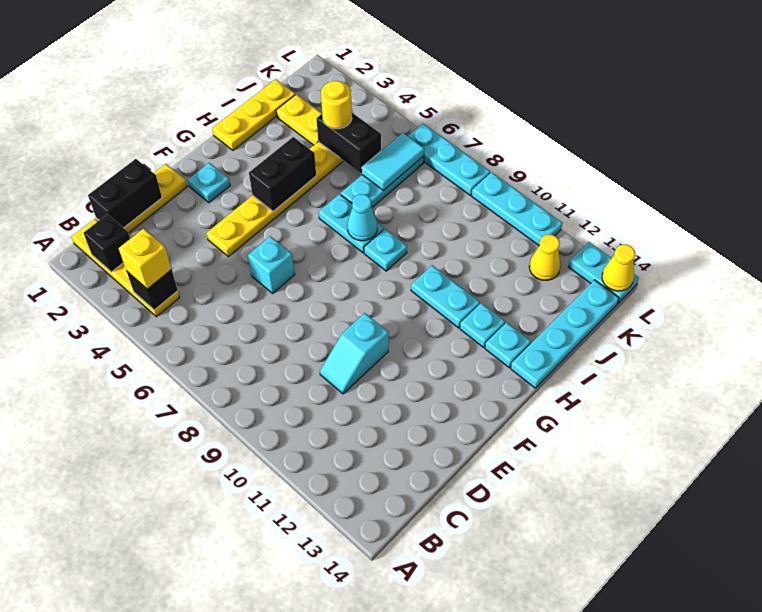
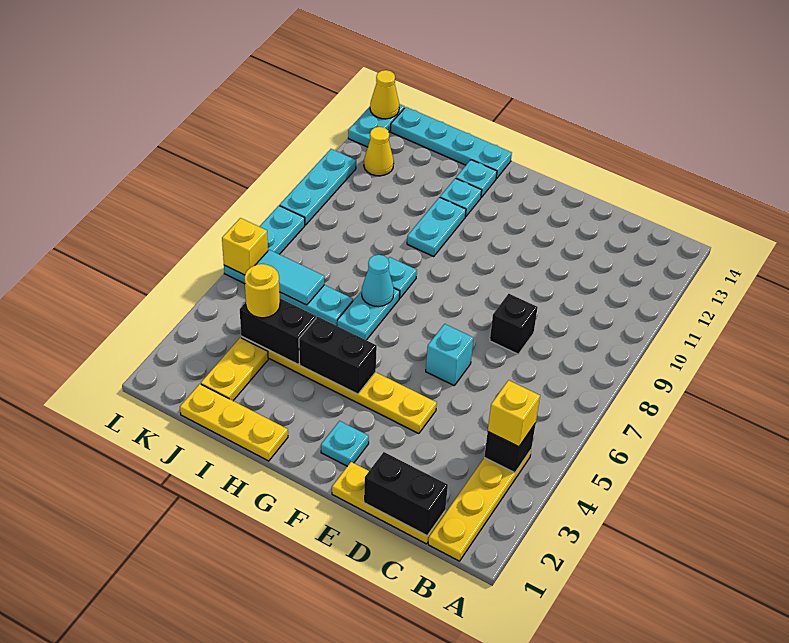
black brick B2 level 2 -> black brick D8 level 1
cyan slope D10:E10 level 1 top E -> none
black brick J4:J5 level 2 -> black brick I4:J4 level 2
none -> yellow brick L6 level 2

